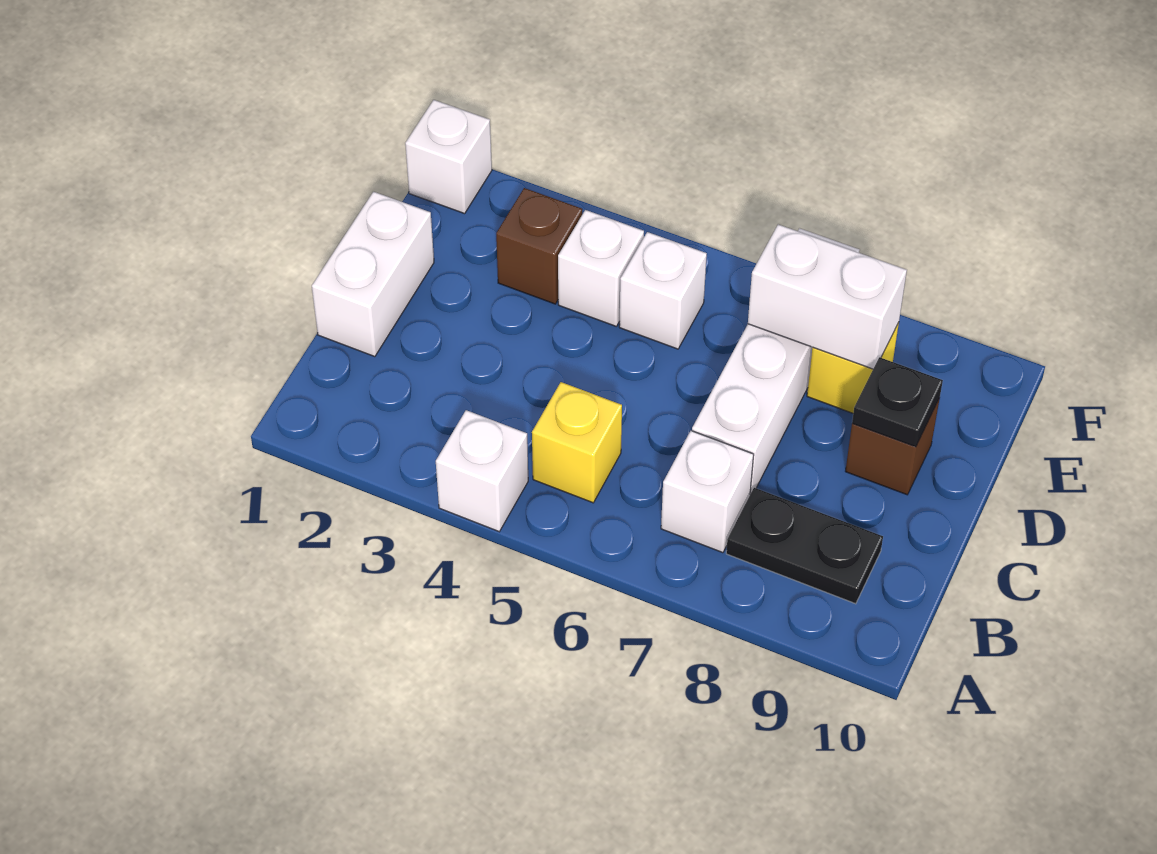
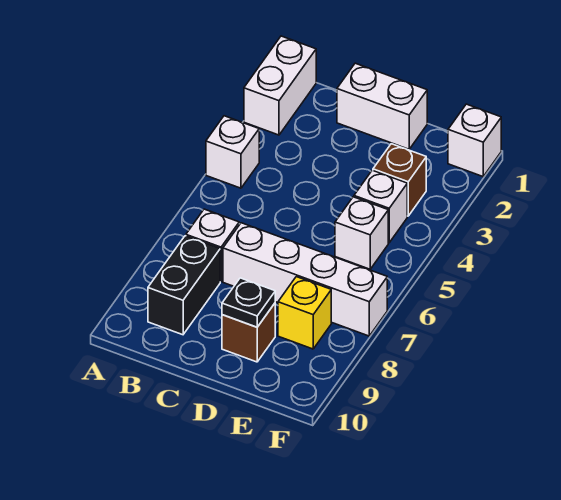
yellow brick B5 level 1 -> none
black plate B8:B9 level 1 -> black brick B8:B9 level 1
white brick E7:E8 level 2 -> white brick A1:A2 level 1

